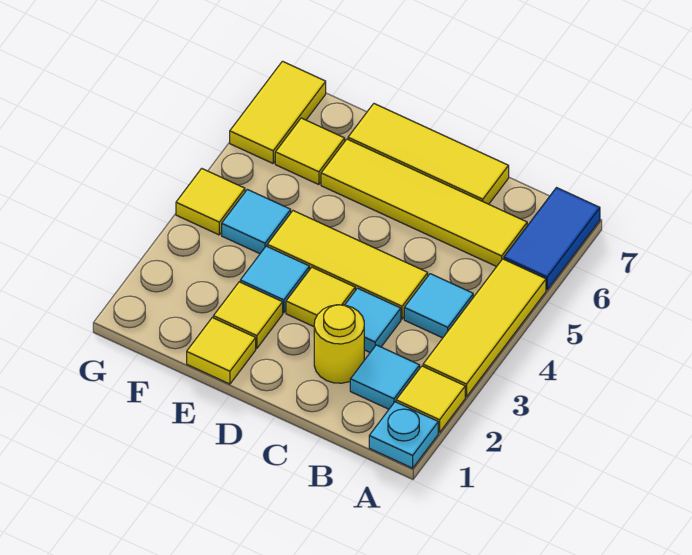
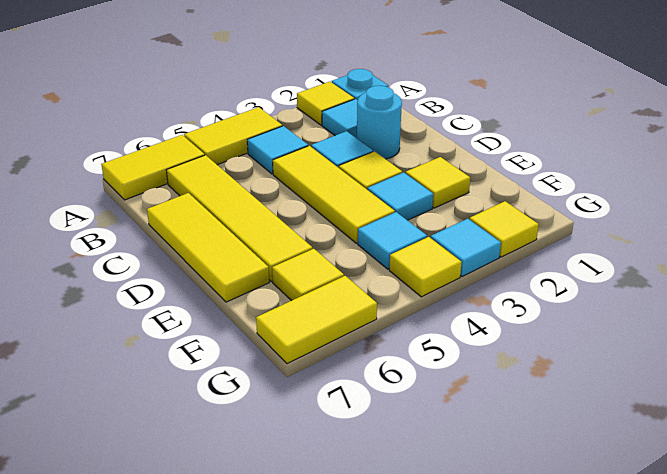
yellow tile A3:A5 level 1 -> yellow tile A4:A5 level 1
blue tile A6:A7 level 1 -> yellow tile A6:A7 level 1
yellow round brick C2 level 1 -> cyan round brick C2 level 1
yellow tile E1 level 1 -> yellow tile G2 level 1
none -> cyan tile G3 level 1

